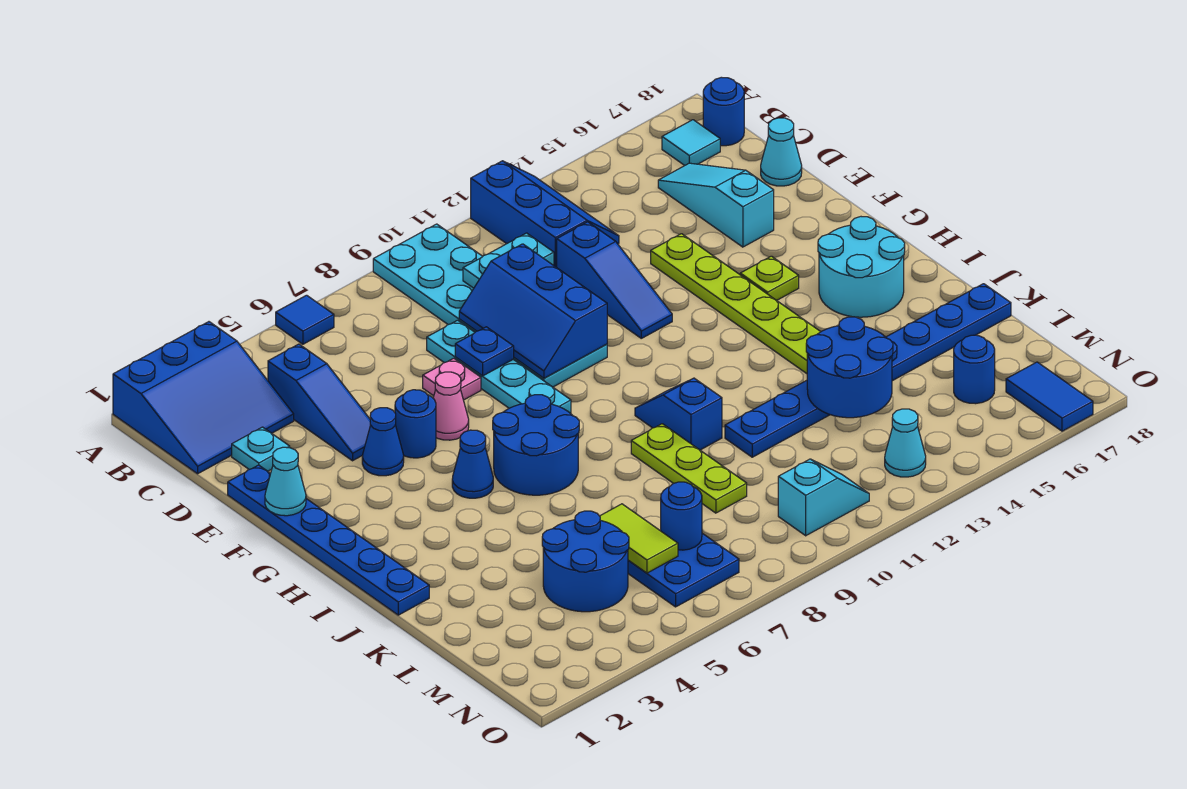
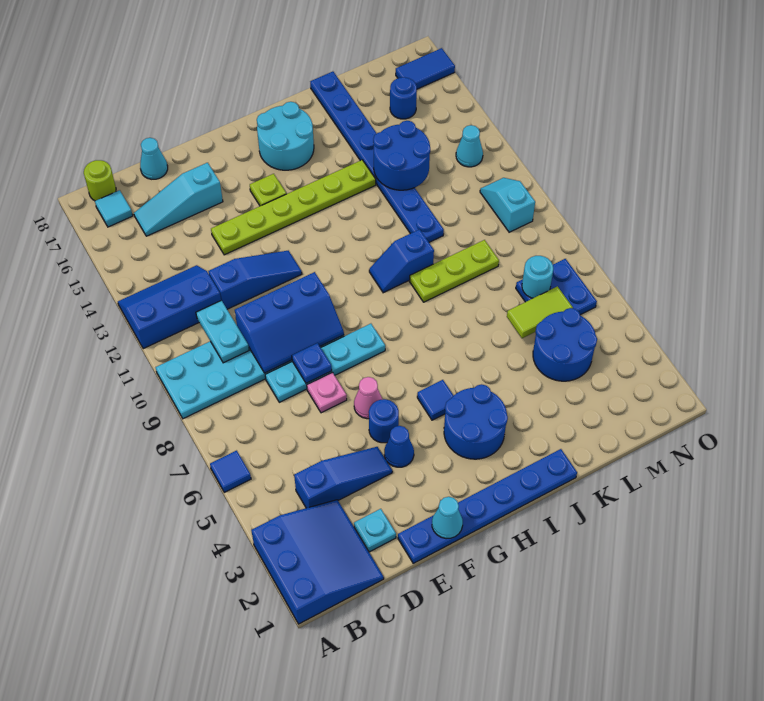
blue round brick B18 level 1 -> lime round brick B18 level 1
blue cone H5 level 1 -> blue tile H5 level 1
blue round brick H6:I7 level 1 -> blue round brick H3:I4 level 1
blue round brick M7 level 2 -> cyan round brick M7 level 2

